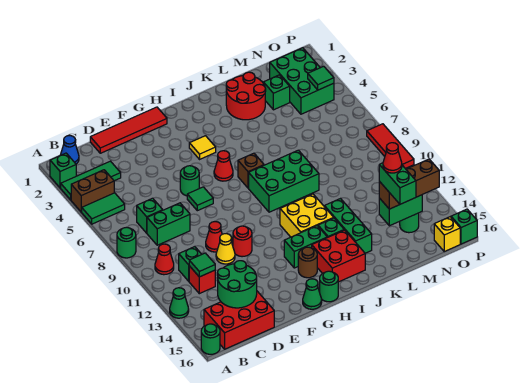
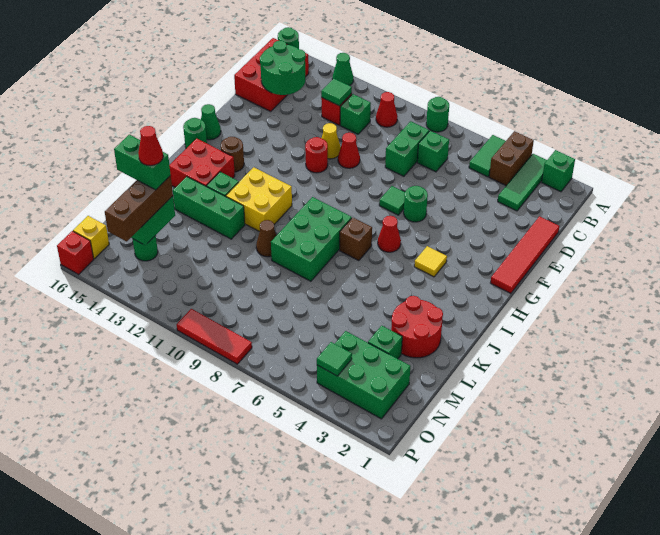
blue cone B1 level 1 -> none
green brick H13:I13 level 1 -> none
none -> brown cone K10 level 1
green brick P16 level 1 -> red brick P16 level 1

